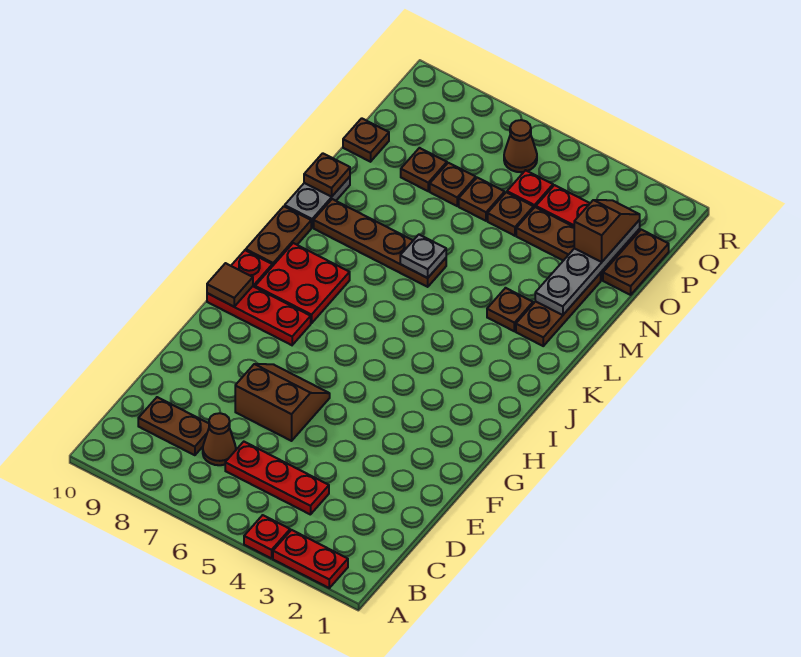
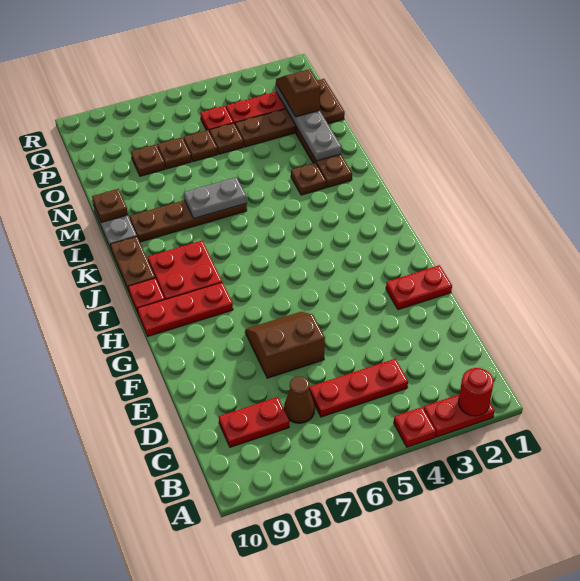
none -> red round brick A2 level 2
brown plate C8:C9 level 1 -> red plate C8:C9 level 1
none -> red plate F1:F2 level 1
brown tile H10 level 2 -> none
grey plate L6 level 2 -> grey plate L6:L7 level 2
brown plate O10 level 1 -> none
brown cone Q6 level 1 -> none

